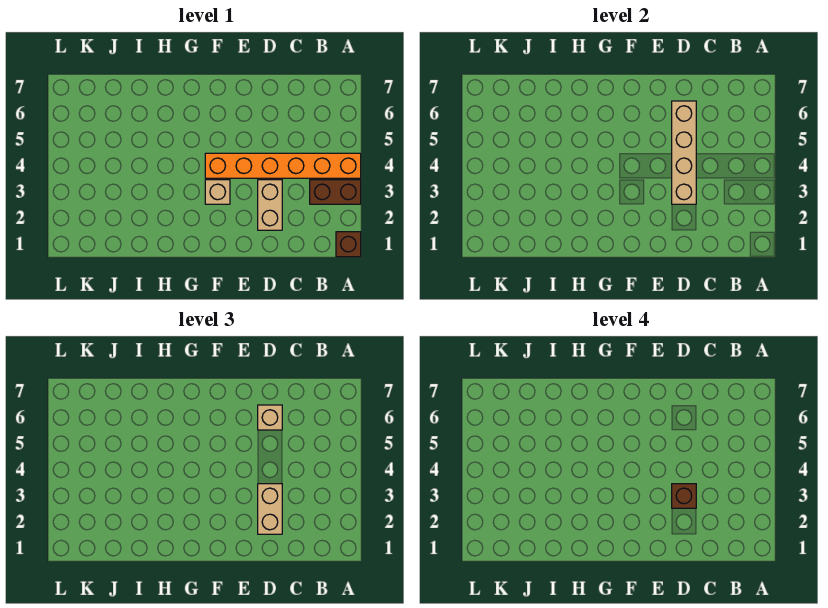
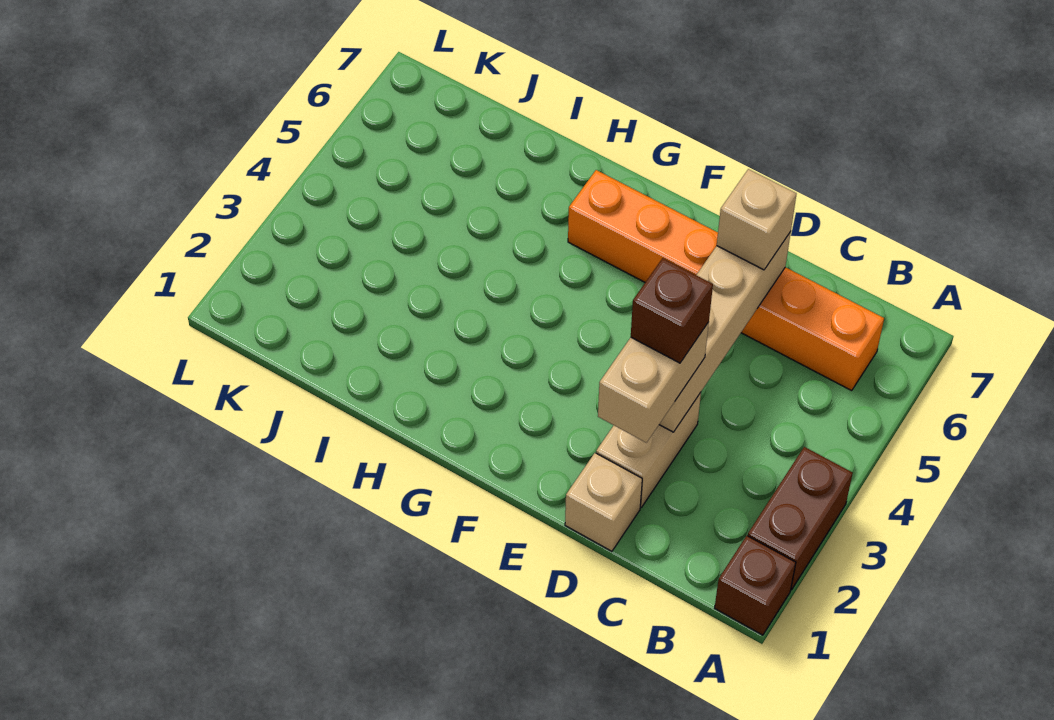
brown brick A3:B3 level 1 -> brown brick A2:A3 level 1
orange brick A4:F4 level 1 -> orange brick B6:G6 level 1
tan brick F3 level 1 -> tan brick D1 level 1

